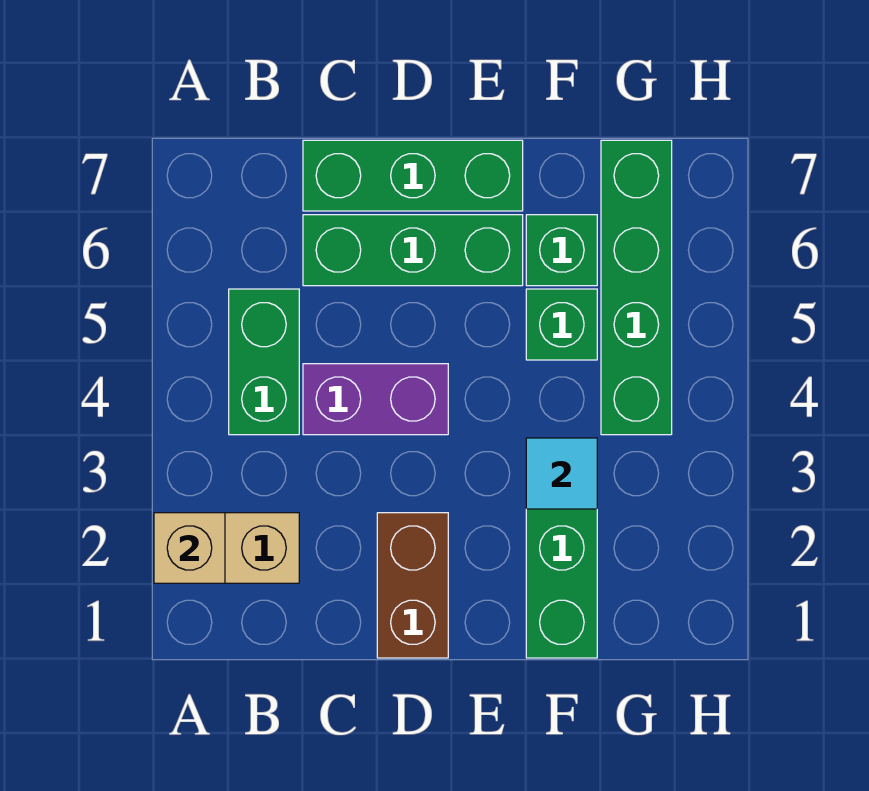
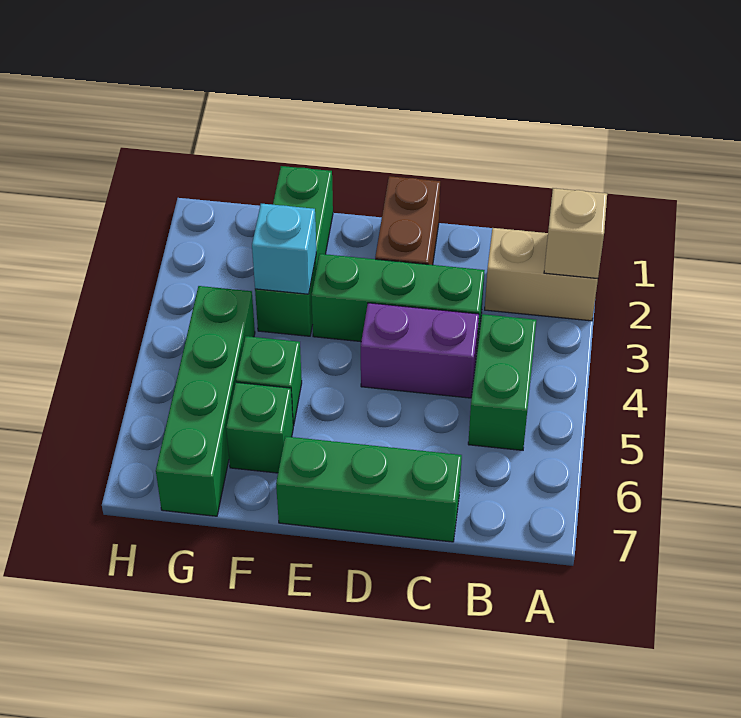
green brick C6:E6 level 1 -> green brick C3:E3 level 1
cyan tile F3 level 2 -> cyan brick F3 level 2

